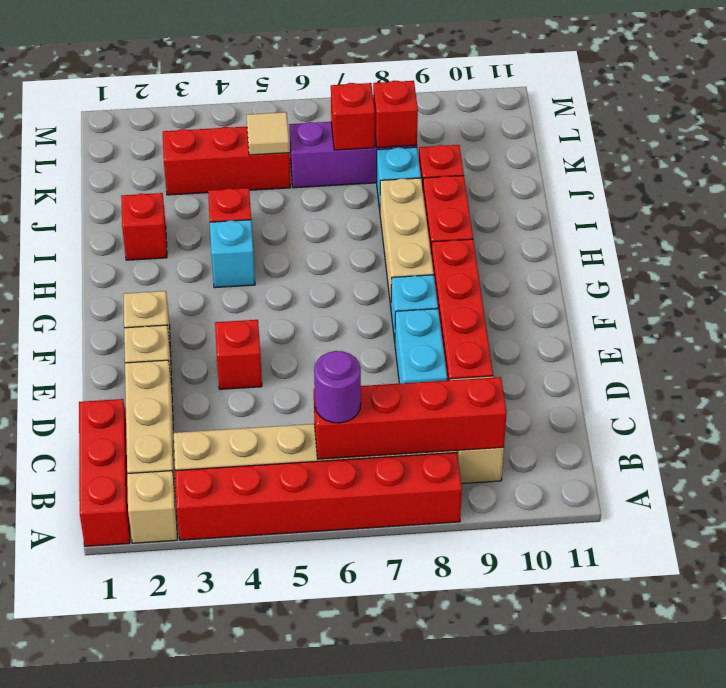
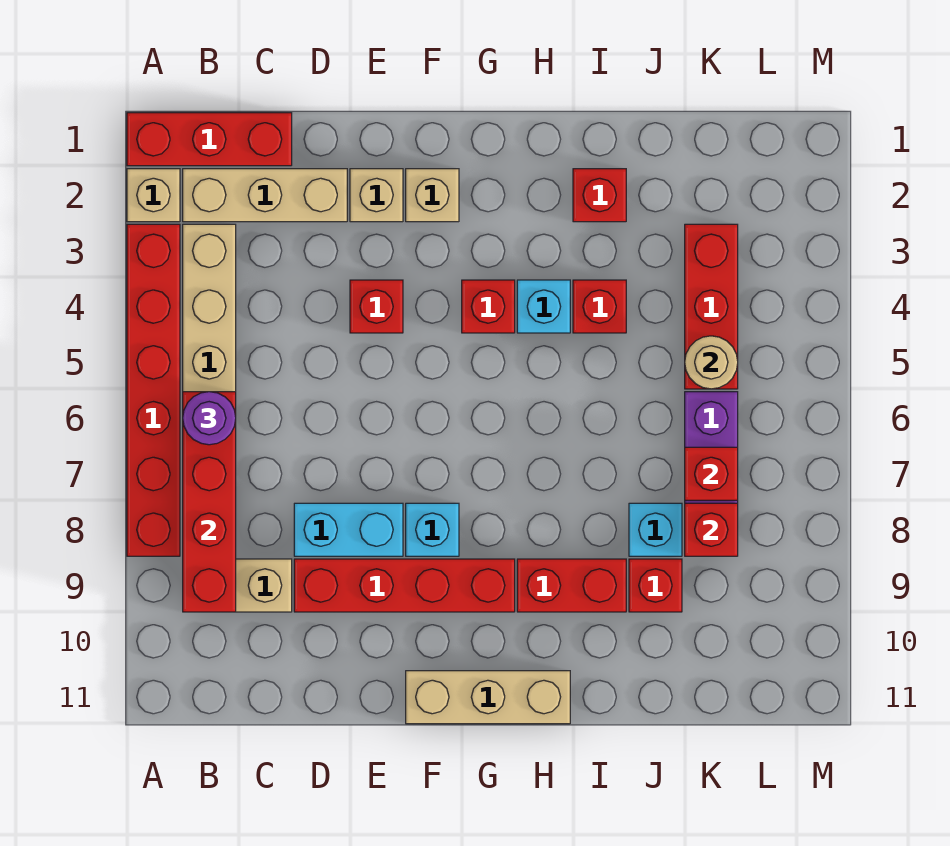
none -> red brick G4 level 1
tan brick G8:I8 level 1 -> tan brick F11:H11 level 1
tan tile K5 level 2 -> tan round brick K5 level 2

